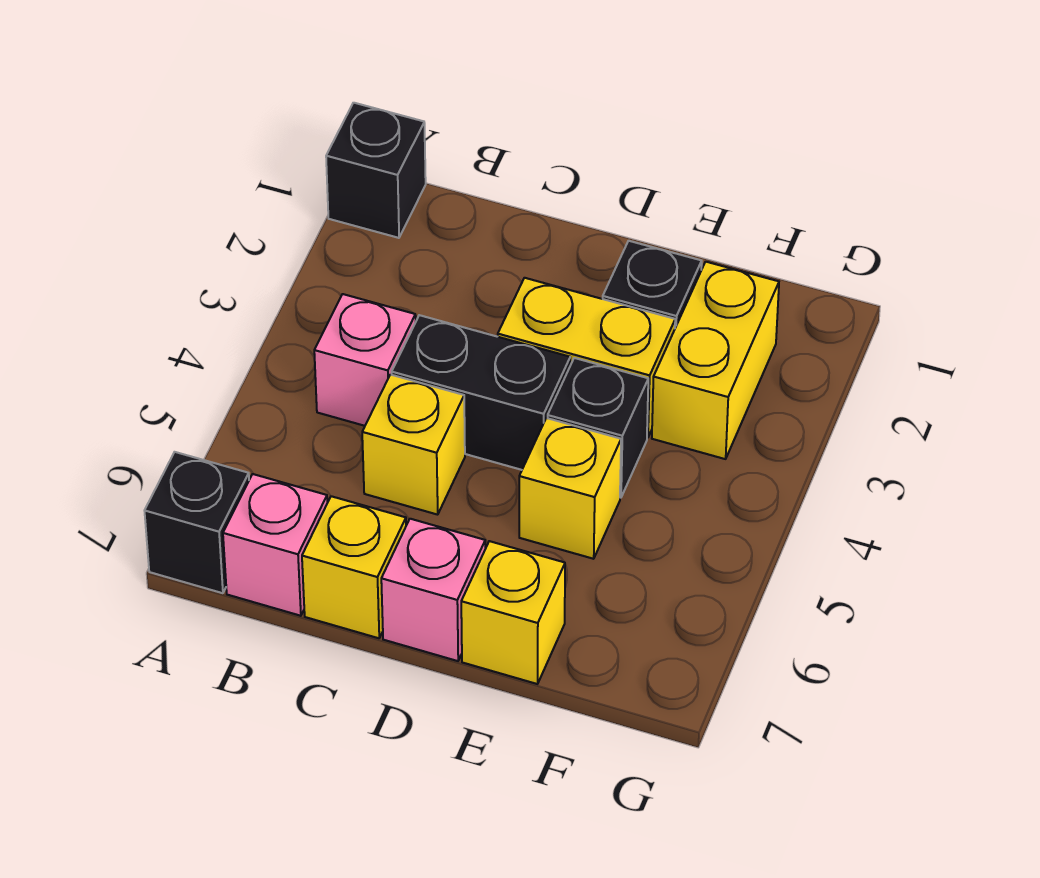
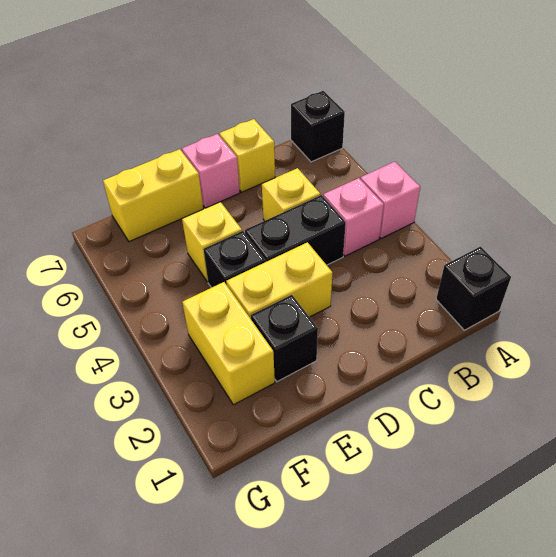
pink brick B7 level 1 -> pink brick A4 level 1
yellow brick E7 level 1 -> yellow brick E7:F7 level 1

